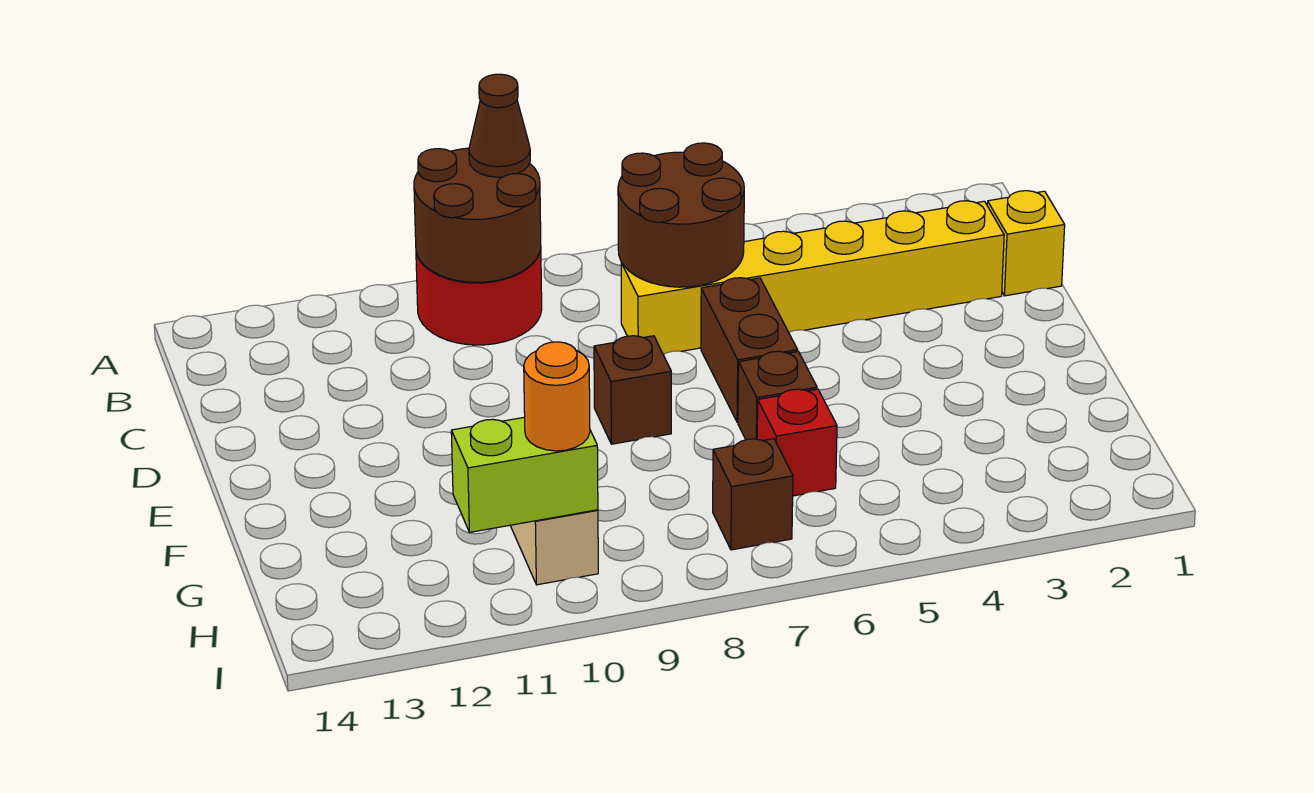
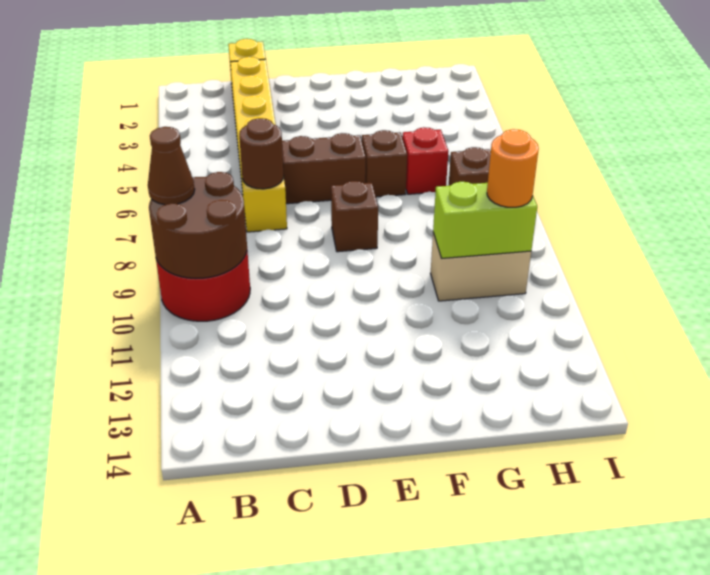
brown round brick B6:C7 level 2 -> brown round brick C7 level 2
lime brick H10:H11 level 2 -> lime brick G10:H10 level 2

